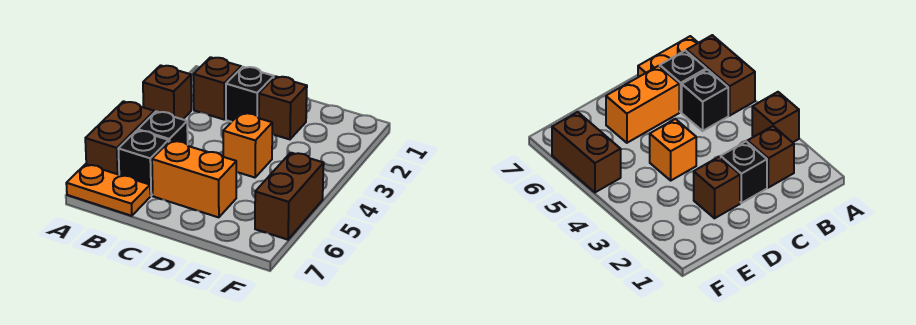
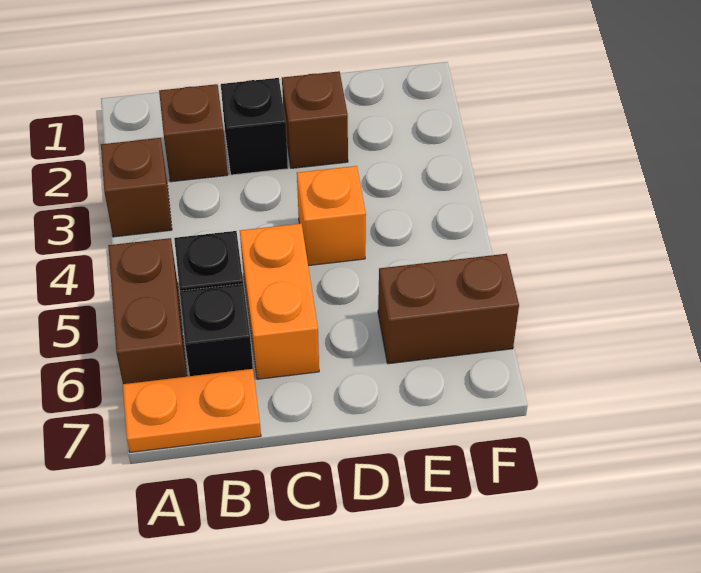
orange brick C6:D6 level 1 -> orange brick C5:C6 level 1
brown brick F5:F6 level 1 -> brown brick E6:F6 level 1

